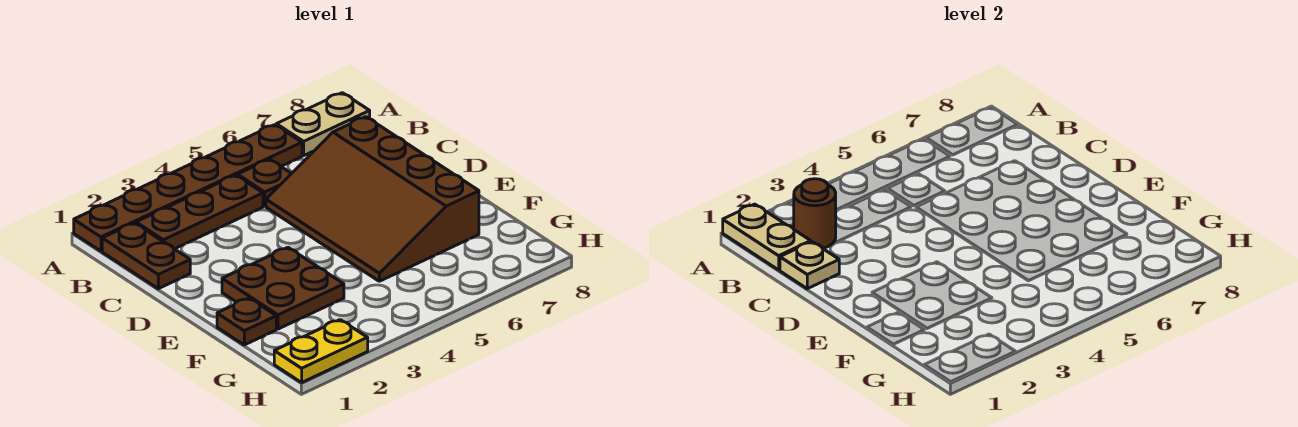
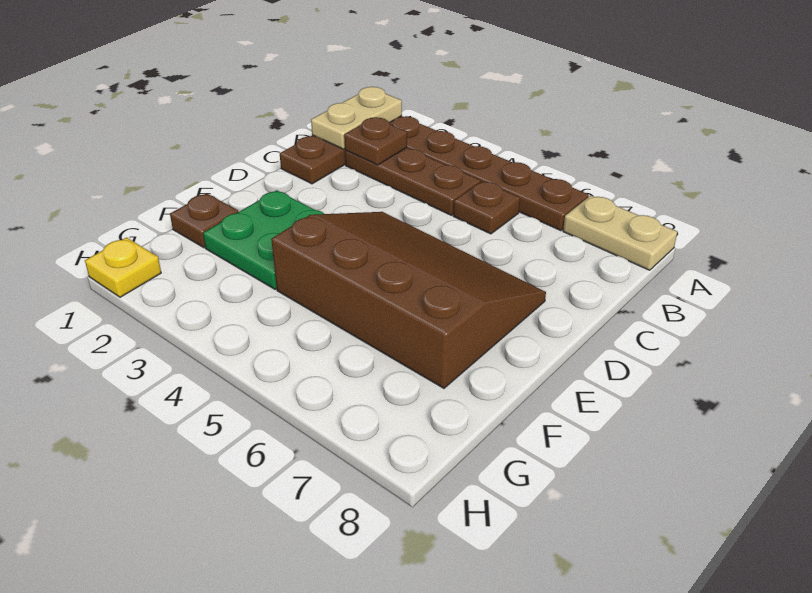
brown round brick B2 level 2 -> brown plate B2 level 2
tan plate C1 level 2 -> none
brown slope C5:F7 level 1 top 7 -> brown slope D4:F7 level 1 top F
brown plate E2:F3 level 1 -> green plate E2:F3 level 1
yellow plate H1:H2 level 1 -> yellow plate H1 level 1

